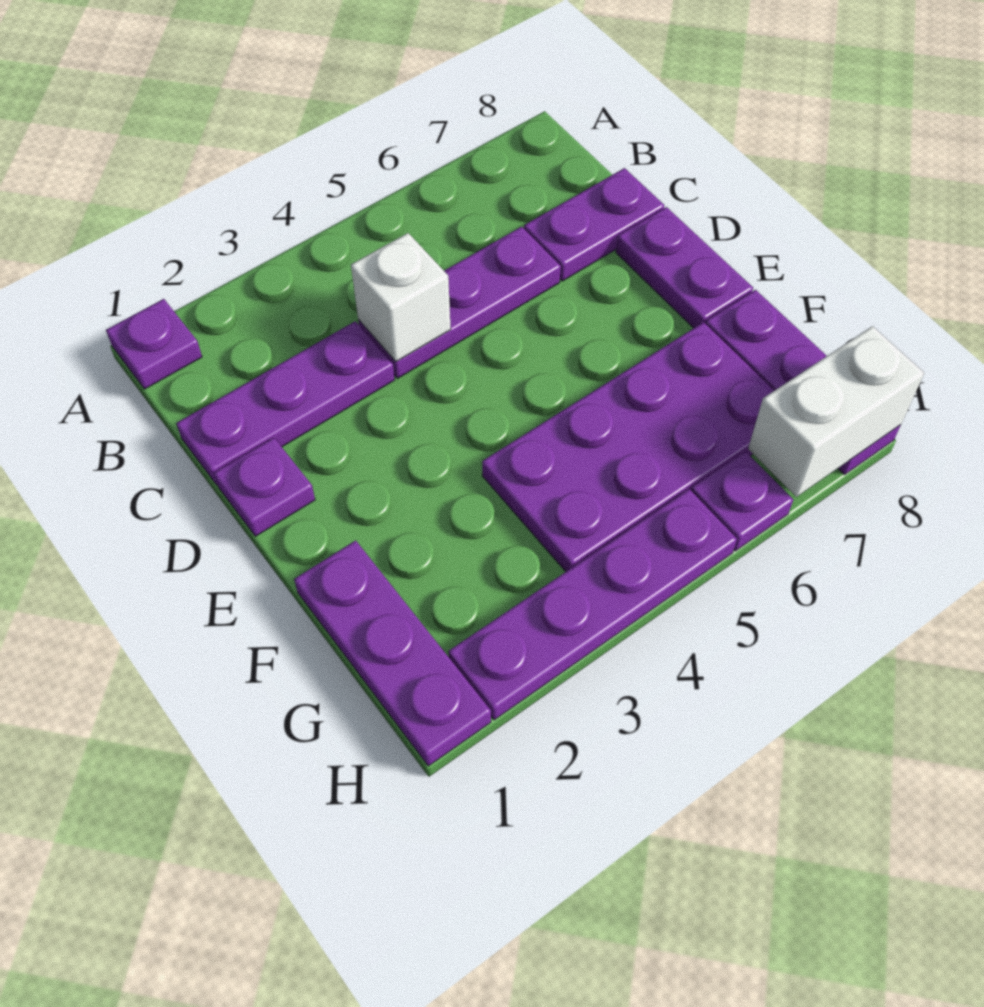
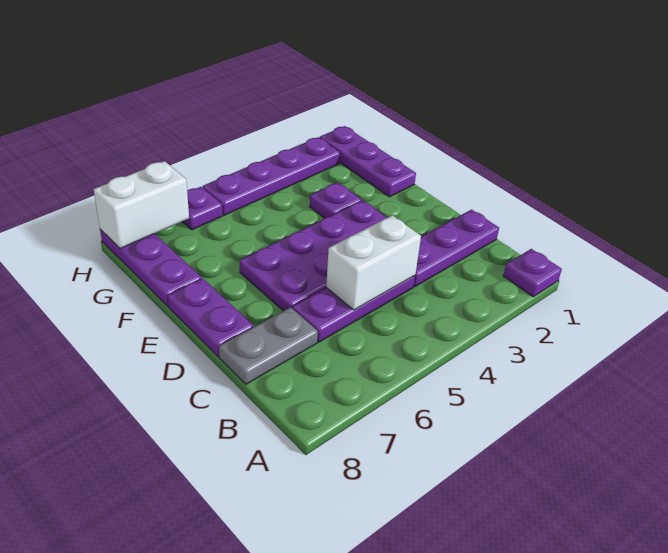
white brick C4 level 2 -> white brick C4:C5 level 2
purple plate C7:C8 level 1 -> grey plate C7:C8 level 1
purple plate D1 level 1 -> purple plate F3 level 1
purple plate F4:G7 level 1 -> purple plate D3:E6 level 1

